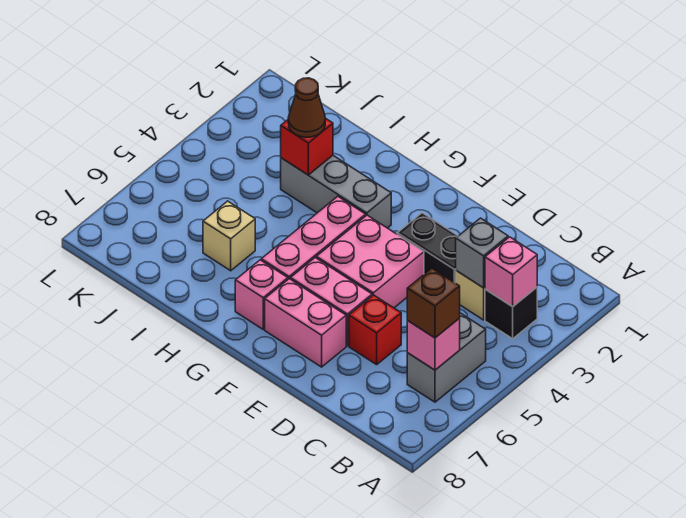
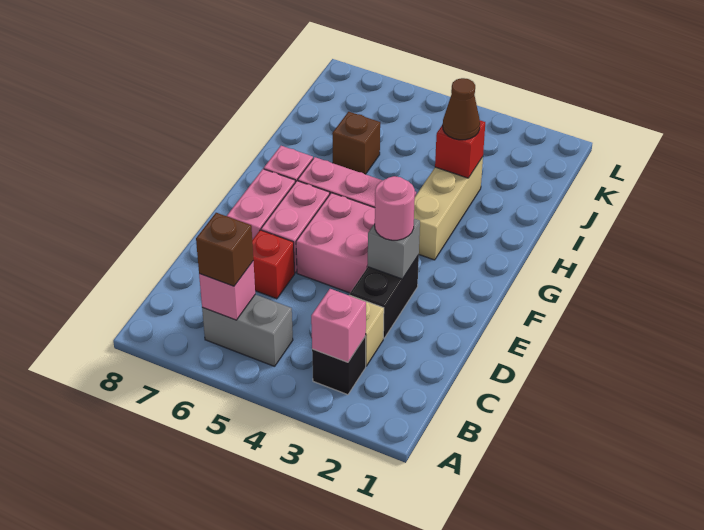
grey brick C3 level 2 -> grey brick E3 level 2
none -> pink round brick E3 level 3
grey brick G3:I3 level 1 -> tan brick G3:I3 level 1
tan brick I6 level 1 -> brown brick I6 level 1

